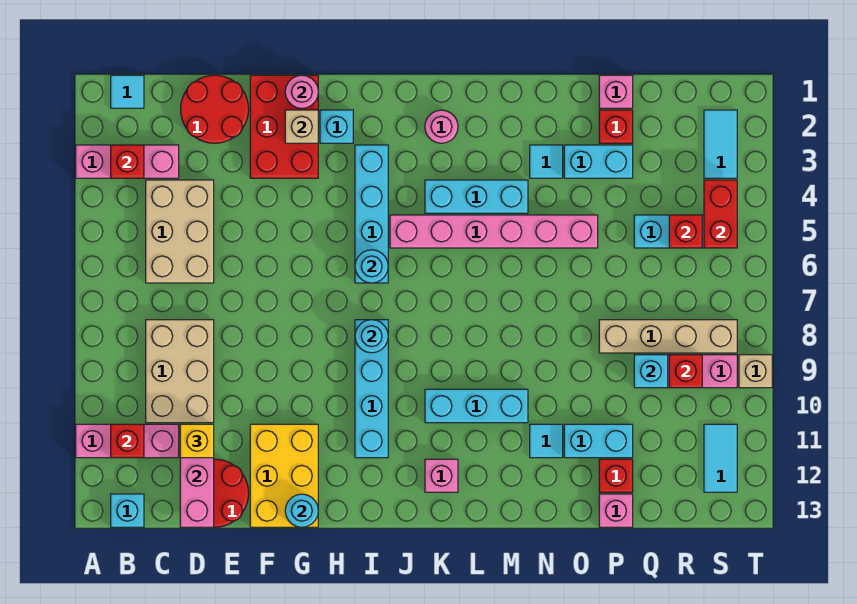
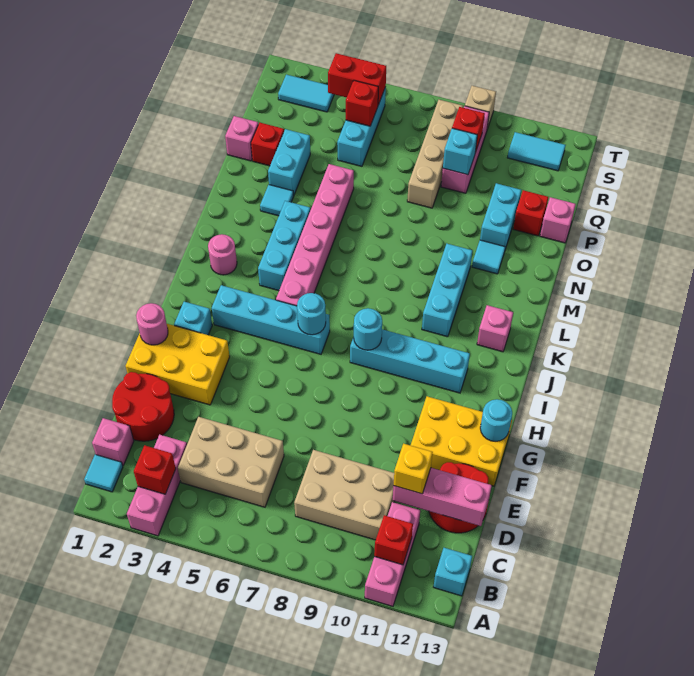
none -> pink brick C1 level 1
red brick F1:G3 level 1 -> yellow brick F1:G3 level 1
tan brick G2 level 2 -> none

